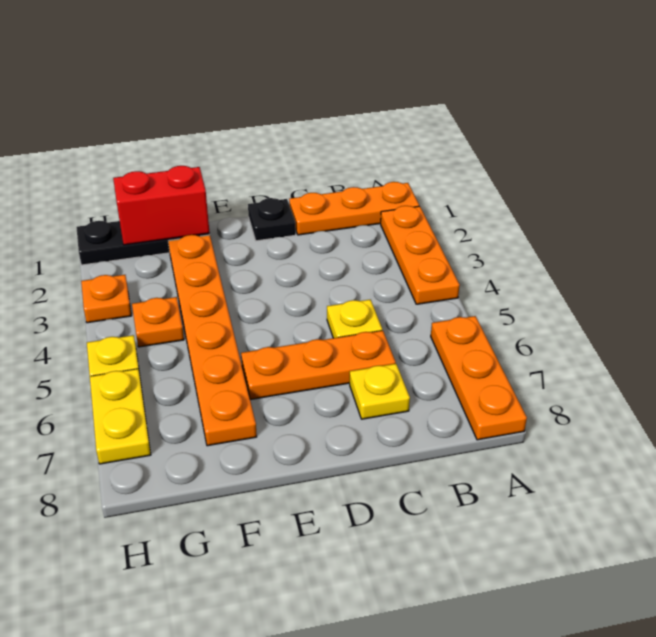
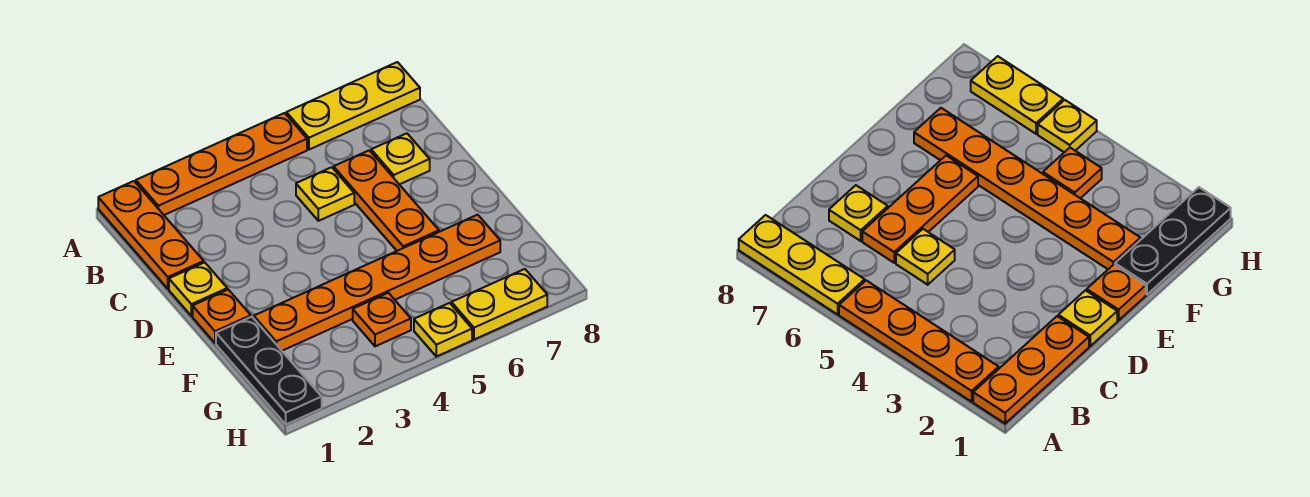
orange plate A2:A4 level 1 -> orange plate A2:A5 level 1
orange plate A6:A8 level 1 -> yellow plate A6:A8 level 1
black plate D1 level 1 -> yellow plate D1 level 1
red brick F1:G1 level 2 -> none
orange plate H3 level 1 -> orange plate E1 level 1

